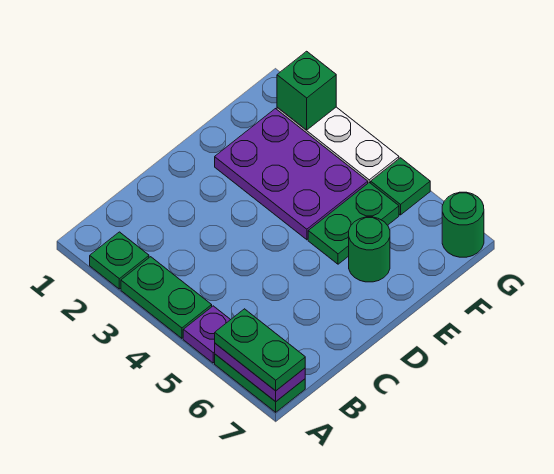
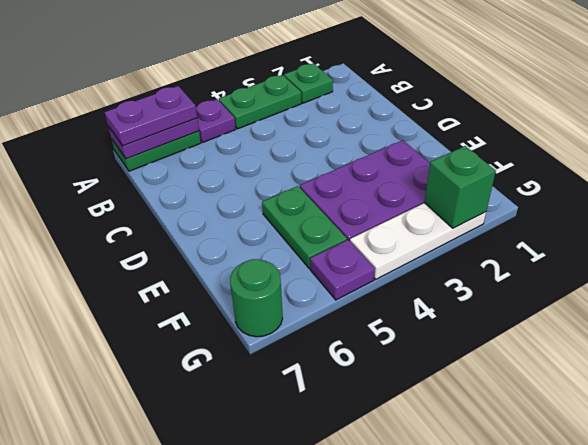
green plate A6:A7 level 3 -> purple plate A6:A7 level 3
green round brick E6 level 1 -> none
green plate G5 level 1 -> purple plate G5 level 1

